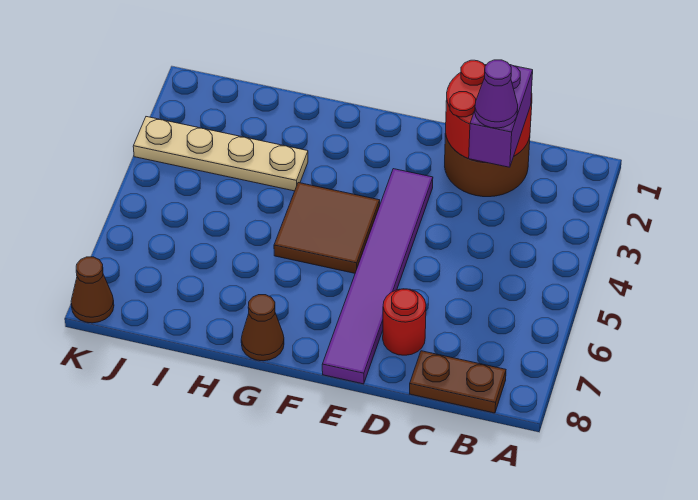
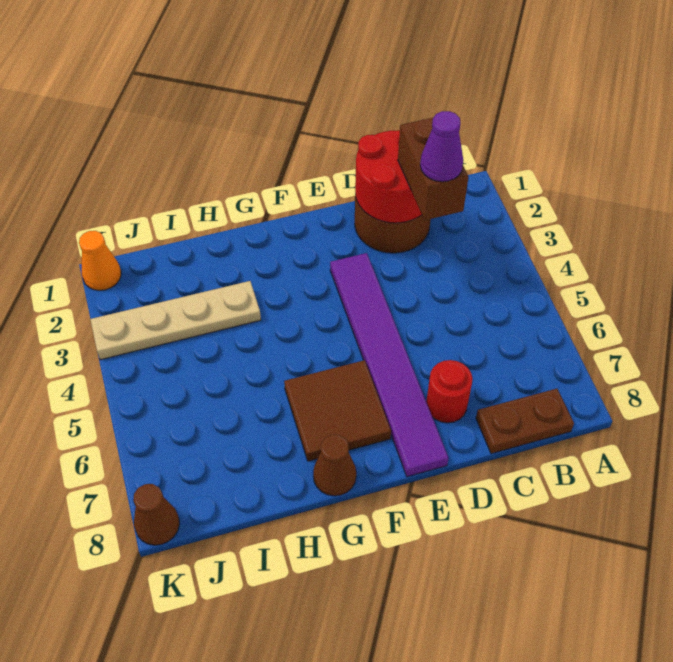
purple brick C2:C3 level 3 -> brown brick C2:C3 level 3
brown tile F4:G5 level 1 -> brown tile F6:G7 level 1
none -> orange cone K1 level 1

